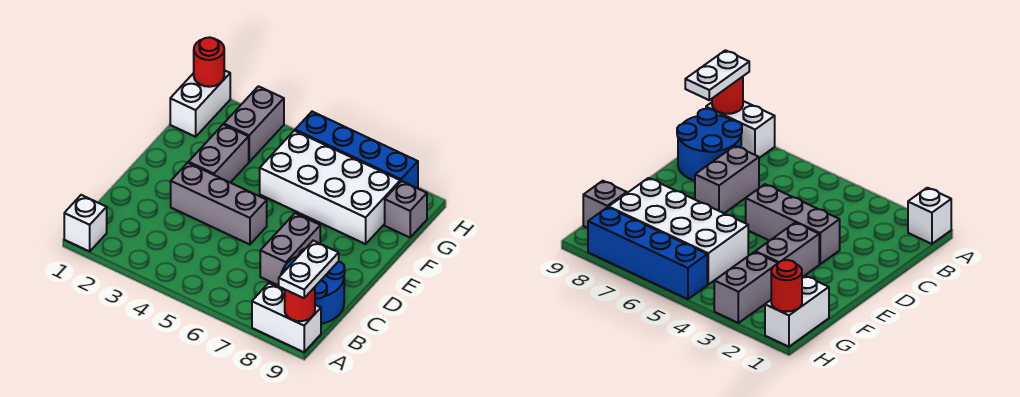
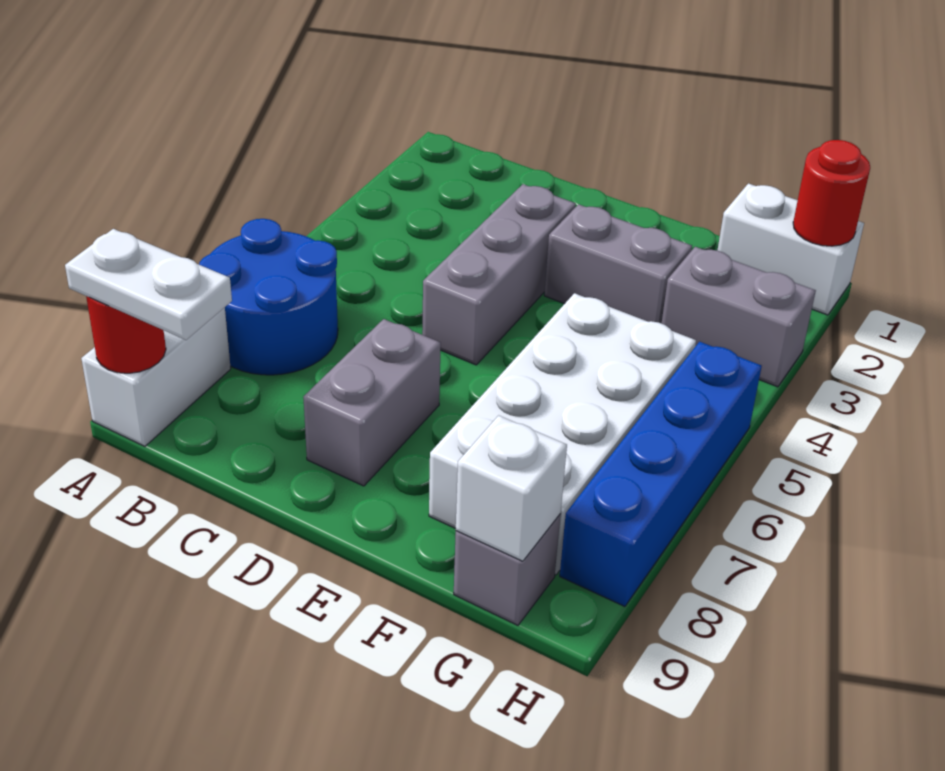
white brick A1 level 1 -> white brick G9 level 2
blue round brick B8:C9 level 1 -> blue round brick A6:B7 level 1
grey brick C7:D7 level 1 -> grey brick D7:D8 level 1

